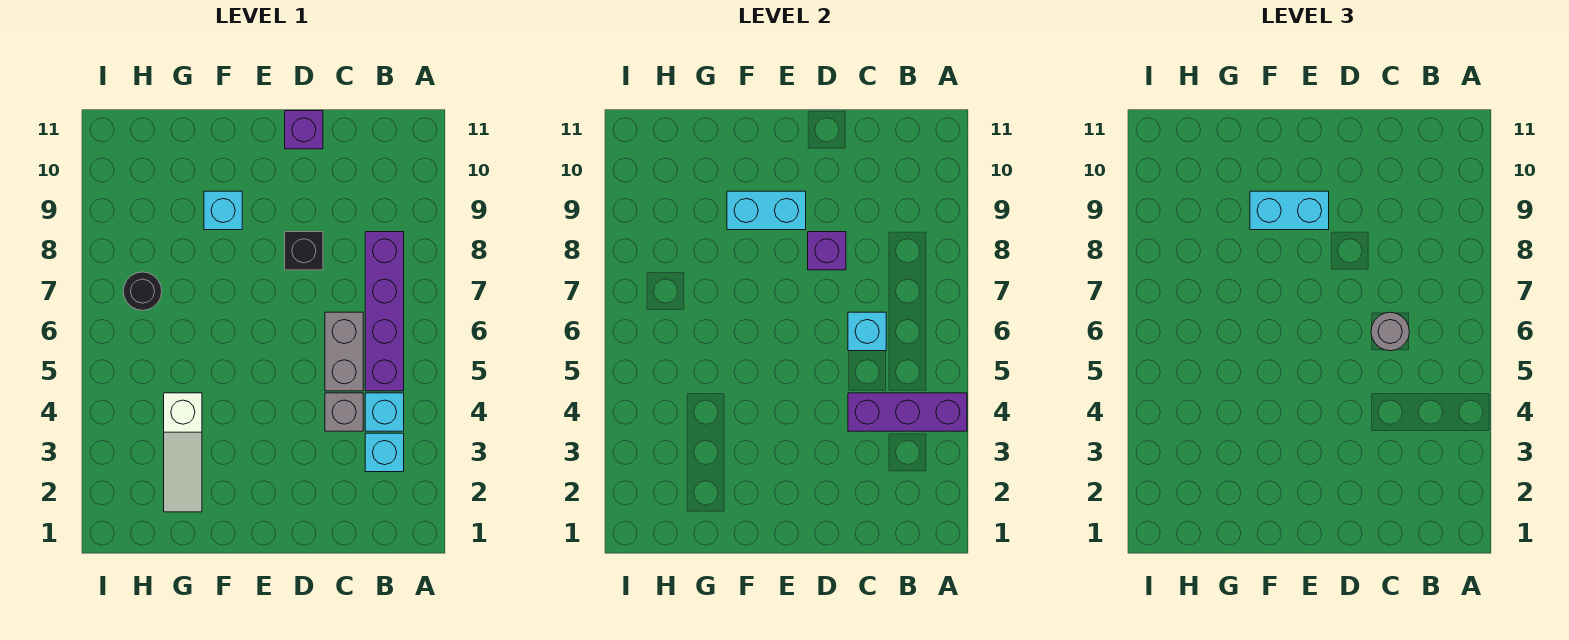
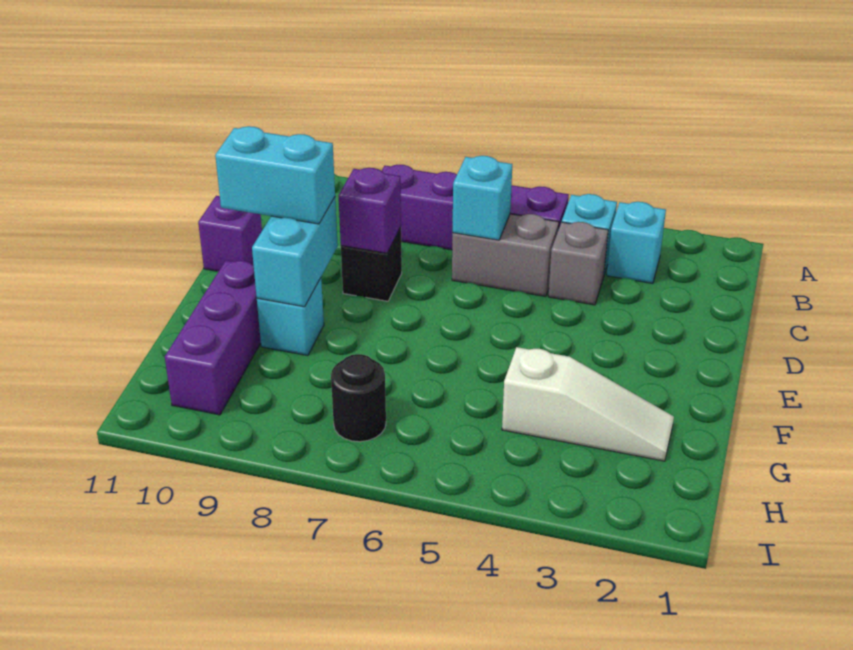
purple brick A4:C4 level 2 -> purple brick F10:H10 level 1
grey round brick C6 level 3 -> none
cyan brick E9:F9 level 3 -> cyan brick E9:E10 level 3

